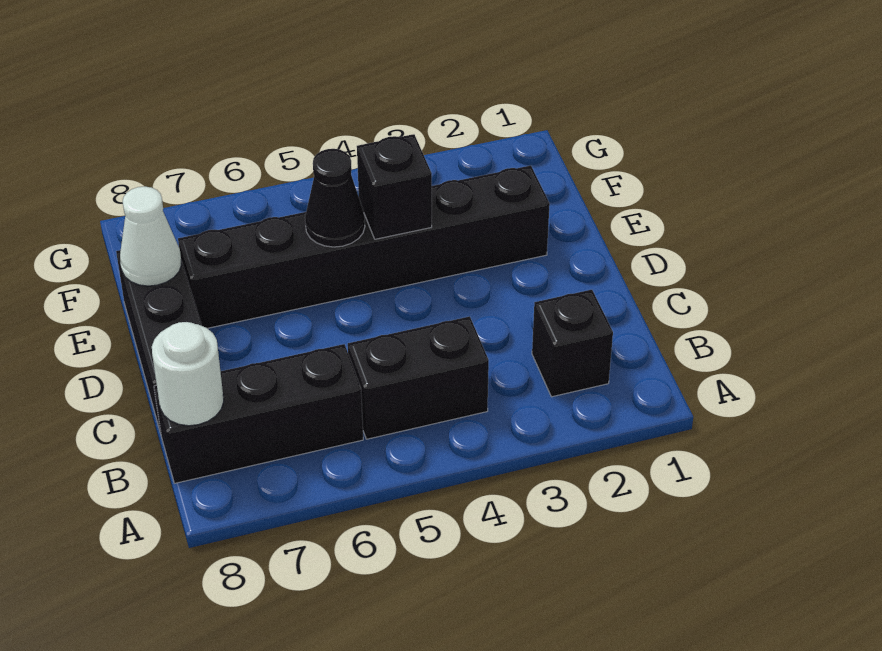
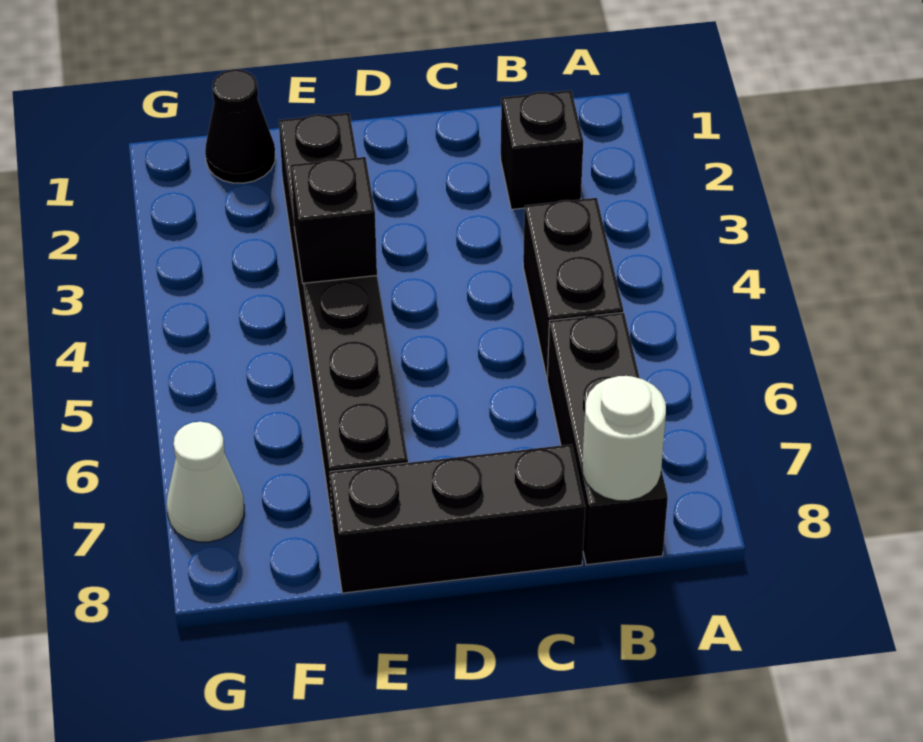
black cone E5 level 2 -> black cone F1 level 1
white cone E8 level 2 -> white cone G7 level 1

